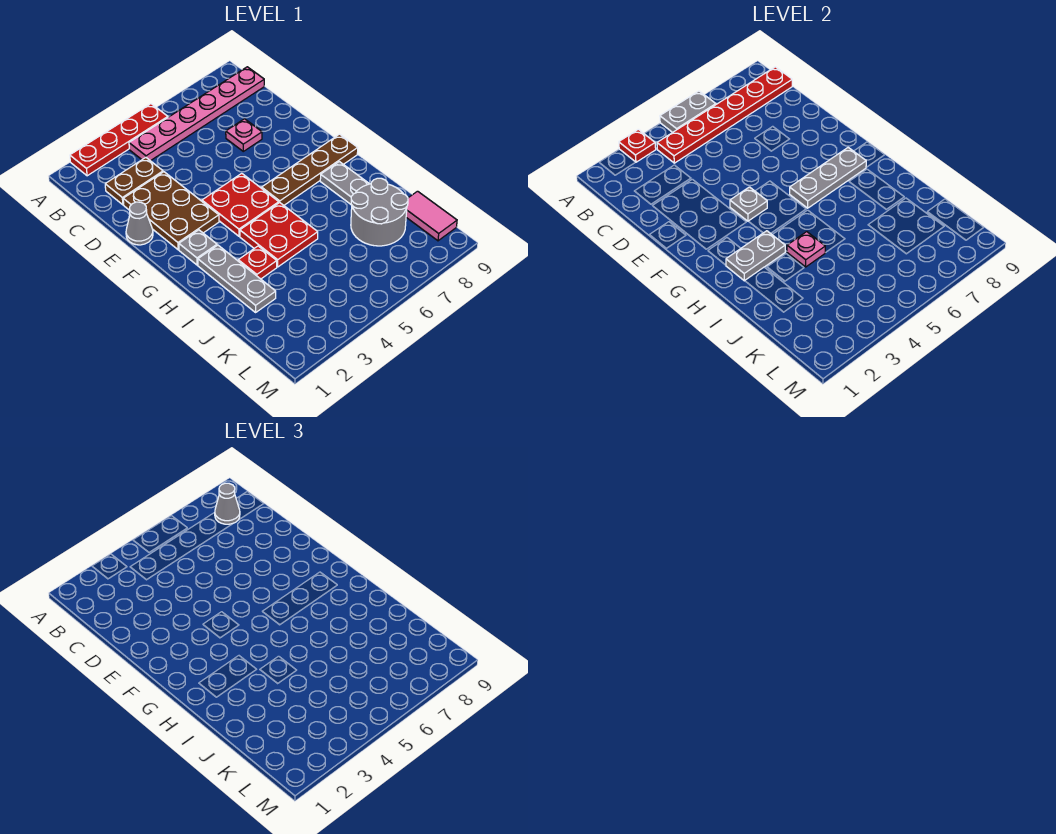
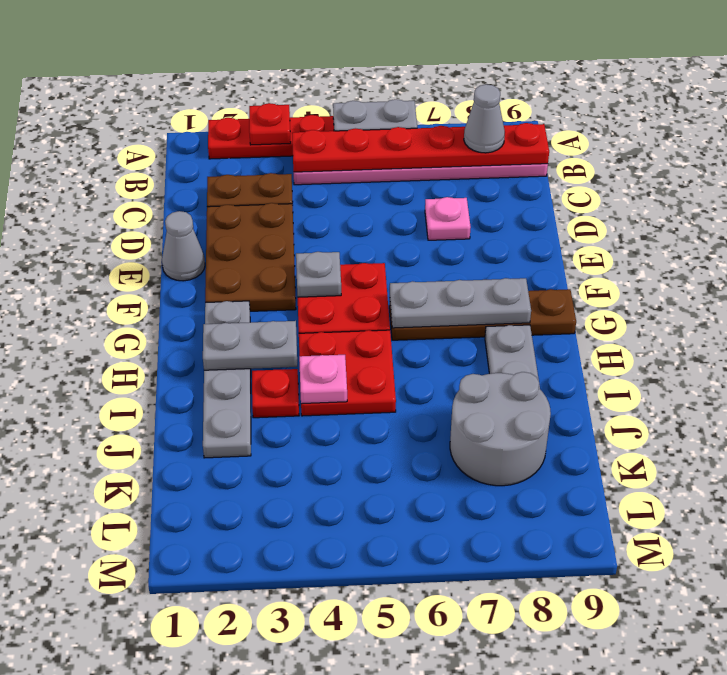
pink tile K9:L9 level 1 -> none

